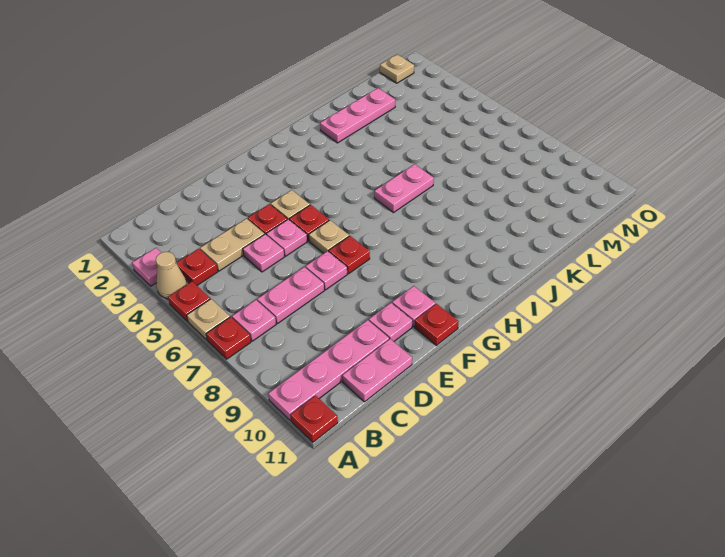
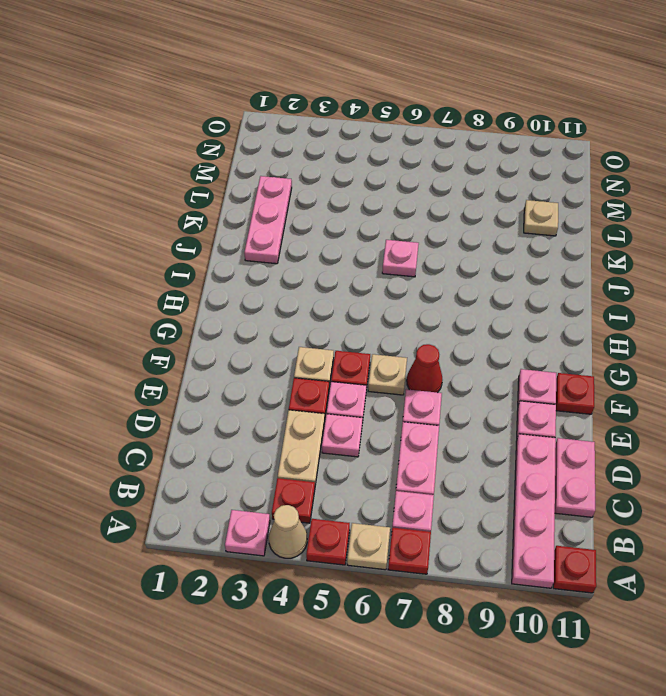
red plate F7 level 1 -> red cone F7 level 1
pink plate I6:J6 level 1 -> pink plate J6 level 1
tan plate N1 level 1 -> tan plate L10 level 1

